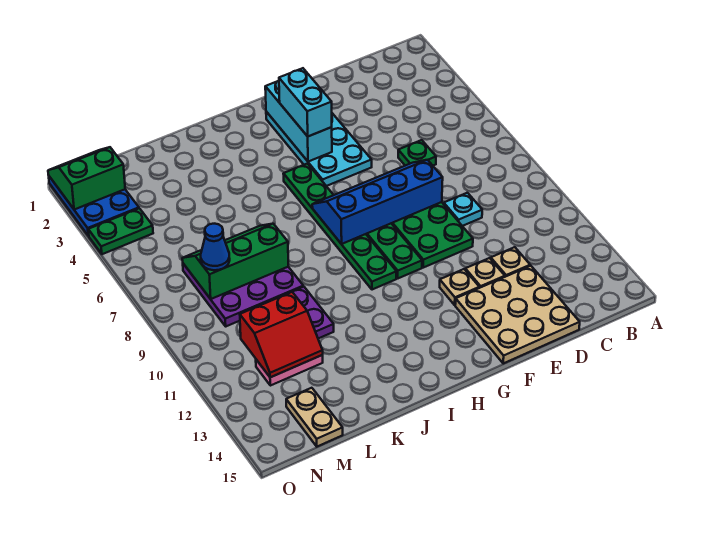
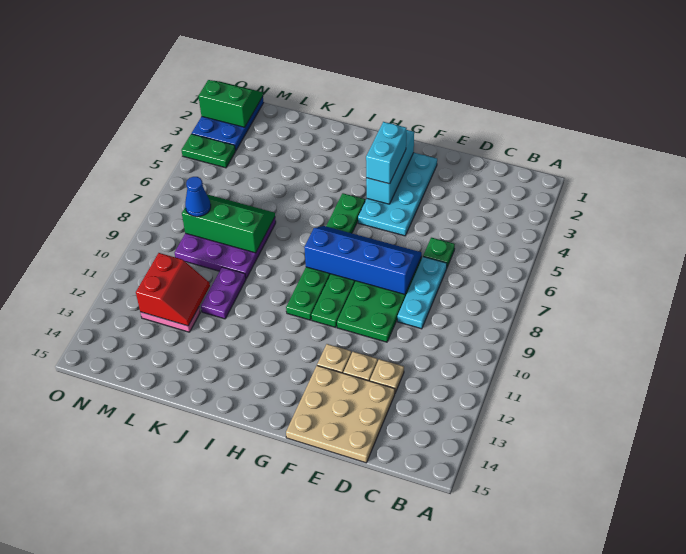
cyan plate D9 level 1 -> cyan plate D7:D9 level 1
red slope L11:M12 level 2 top 11 -> red slope L11:M12 level 2 top M
tan plate M14:M15 level 1 -> none

